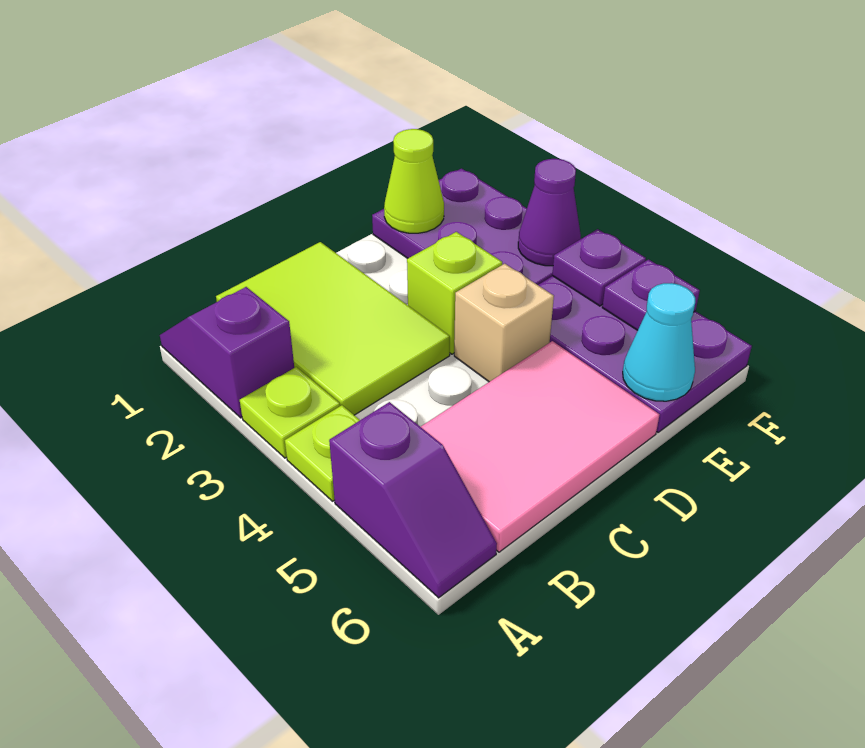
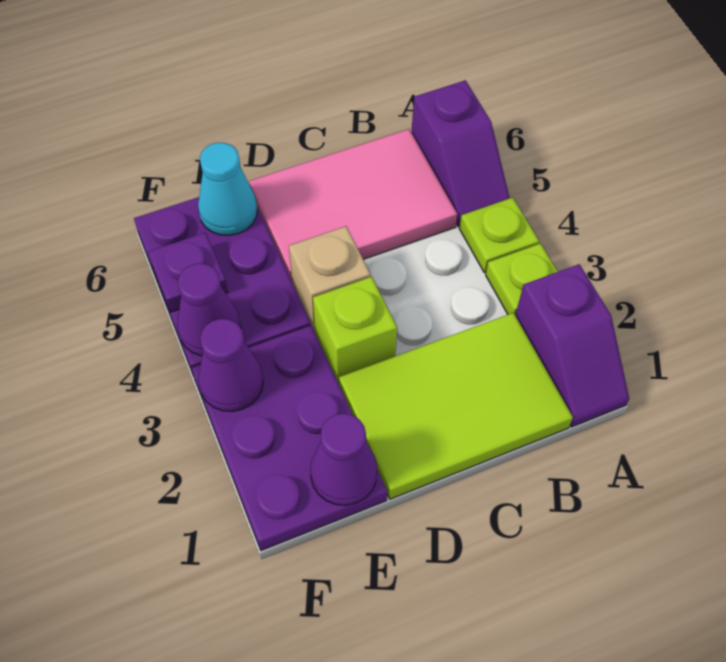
purple slope A5:A6 level 1 top 5 -> purple slope A5:A6 level 1 top 6
lime tile B1:C3 level 1 -> lime tile B1:D2 level 1
lime cone E1 level 2 -> purple cone E1 level 2
purple plate F4 level 2 -> purple cone F4 level 2

